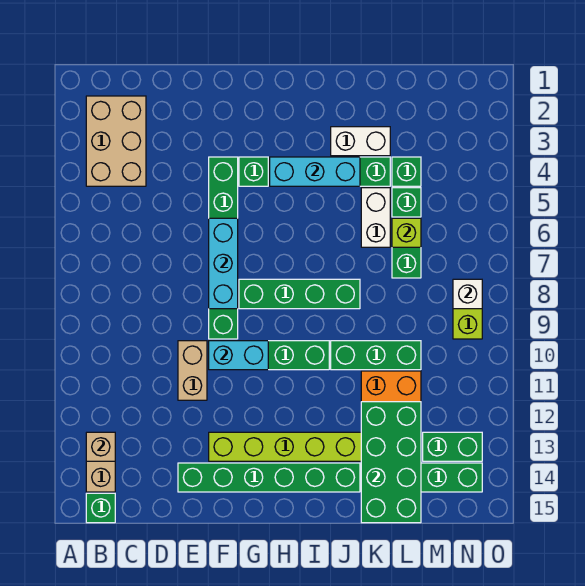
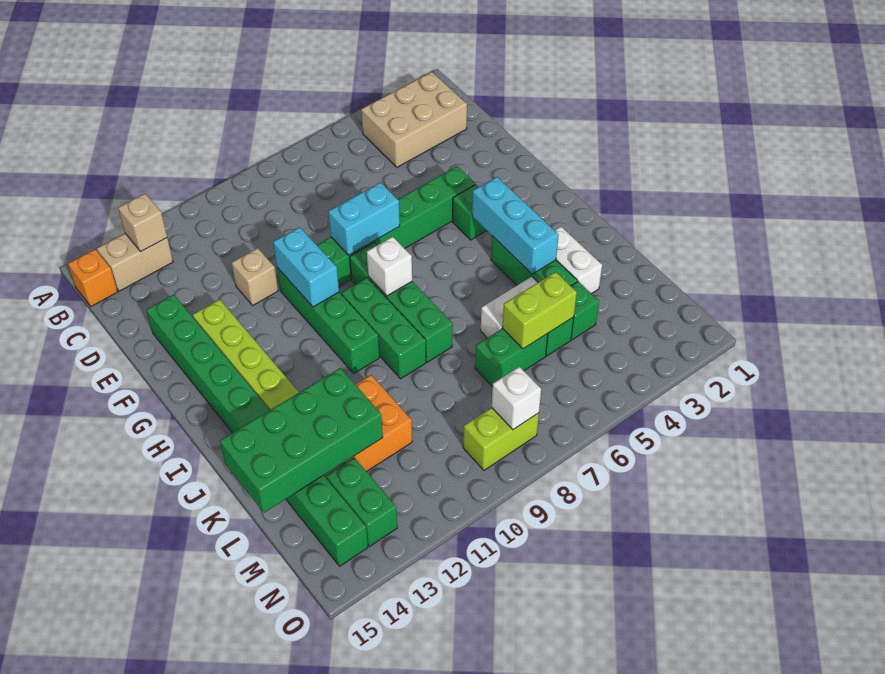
green brick B15 level 1 -> orange brick B15 level 1
tan brick E10:E11 level 1 -> tan brick E11 level 1
cyan brick F6:F8 level 2 -> cyan brick F7:F8 level 2
none -> white brick H8 level 2
green brick J10:L10 level 1 -> green brick H9:J9 level 1
lime brick L6 level 2 -> lime brick L5:L6 level 2

